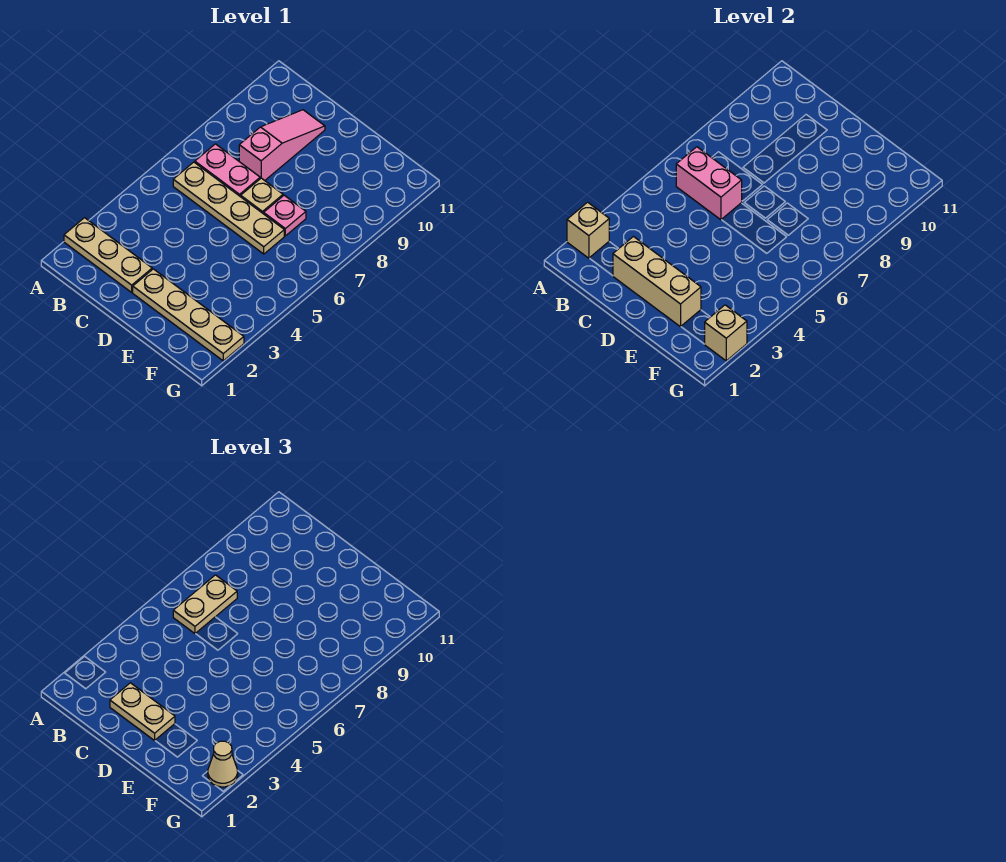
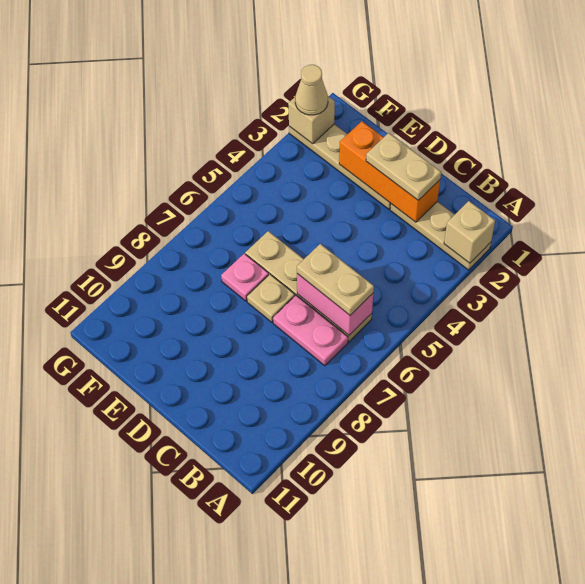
tan plate B6:B7 level 3 -> tan plate B6:C6 level 3
tan brick C2:E2 level 2 -> orange brick C2:E2 level 2
pink slope C8:C10 level 1 top 8 -> none

